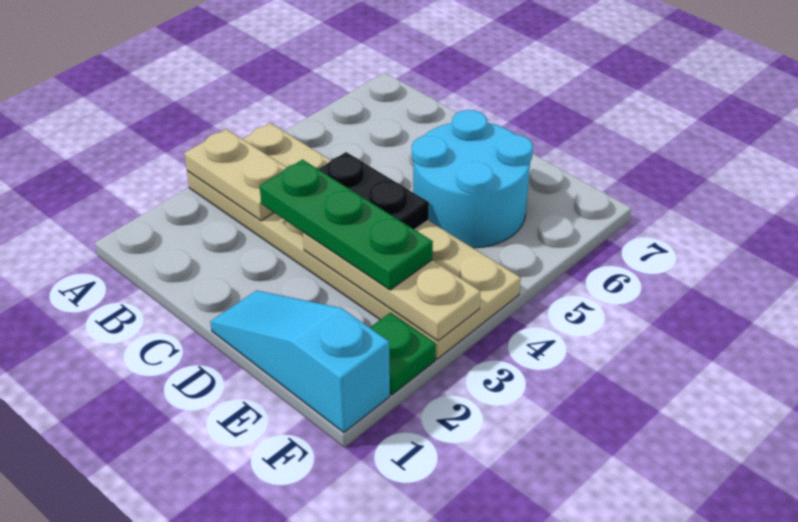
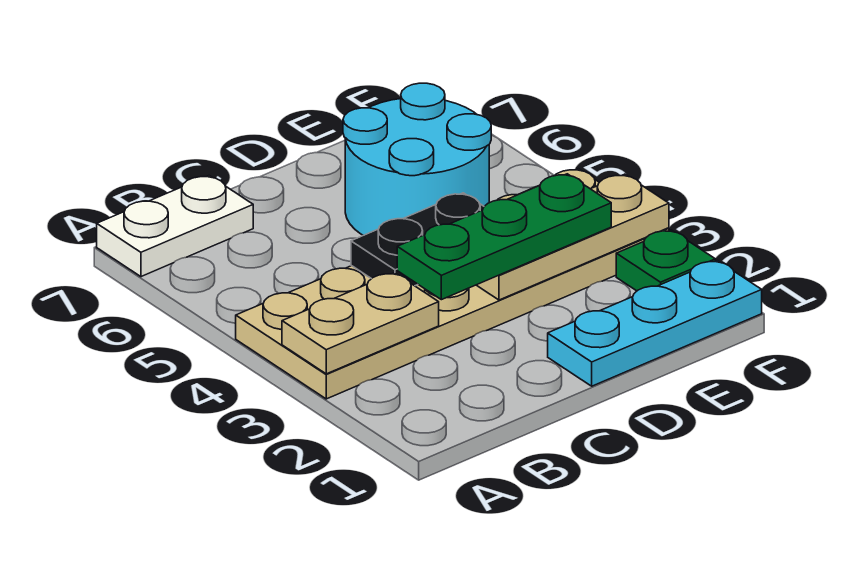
none -> white plate A7:B7 level 1
cyan slope D1:F1 level 1 top F -> cyan plate D1:F1 level 1

